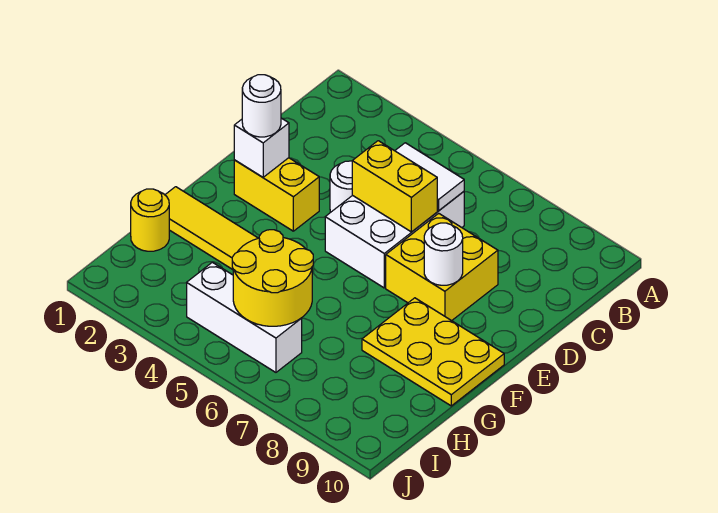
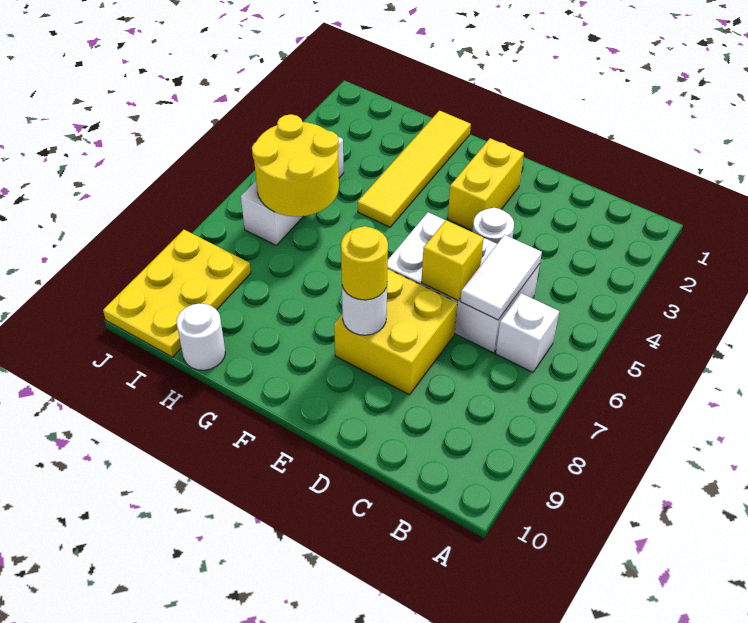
yellow brick D5:D6 level 2 -> yellow brick D6 level 2
white brick E2 level 2 -> white brick B6 level 1
white round brick E2 level 3 -> white round brick H10 level 1
yellow plate F8:G10 level 1 -> yellow plate I8:J10 level 1
yellow round brick H1 level 1 -> yellow round brick E8 level 3

